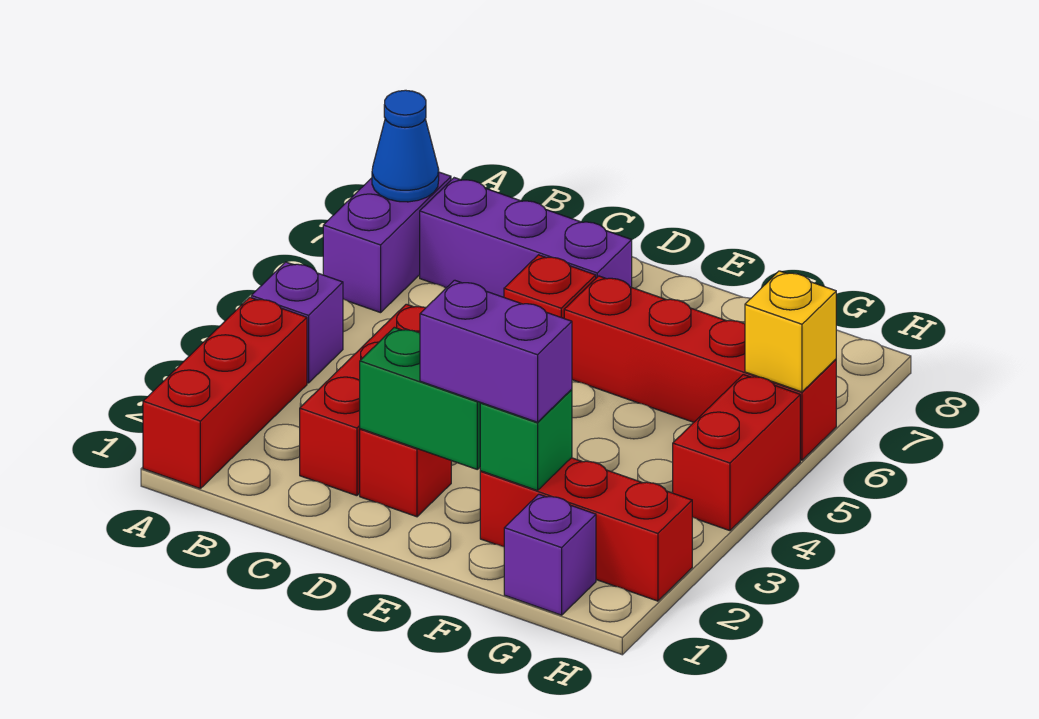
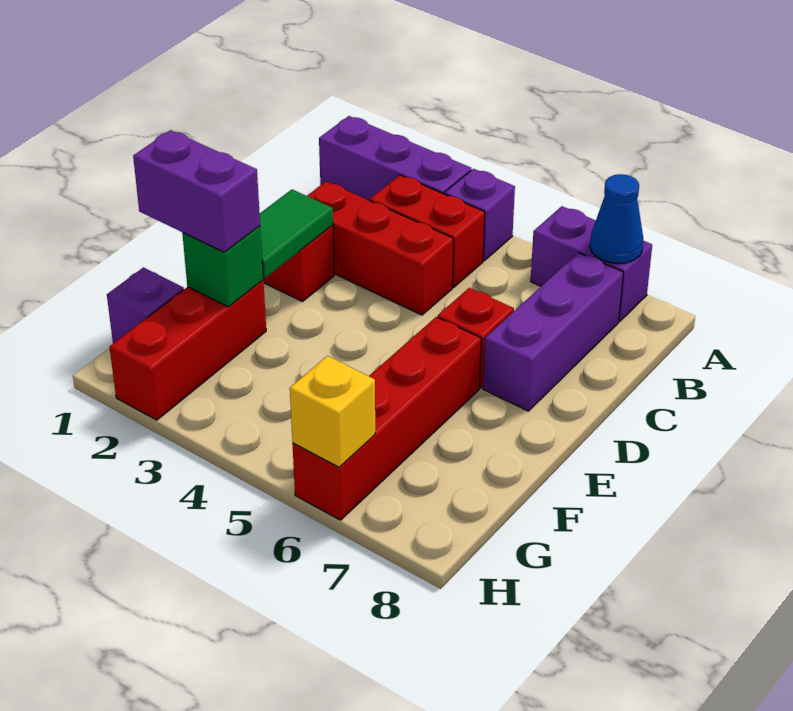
red brick A1:A3 level 1 -> purple brick A1:A3 level 1
green brick D2:E2 level 2 -> green tile D2:E2 level 2
purple brick E2:F2 level 3 -> purple brick F1:F2 level 3
red brick H4:H5 level 1 -> red brick B3:B4 level 1

